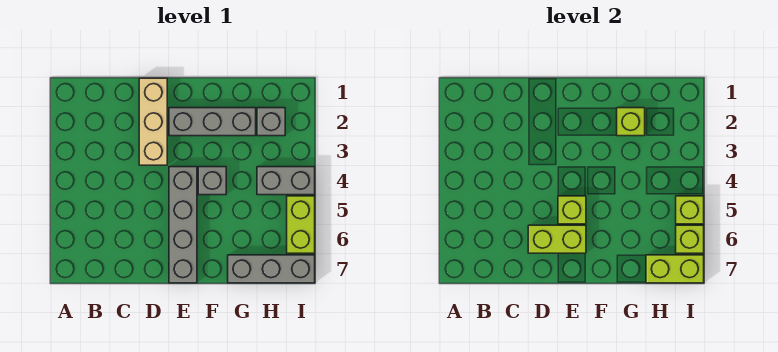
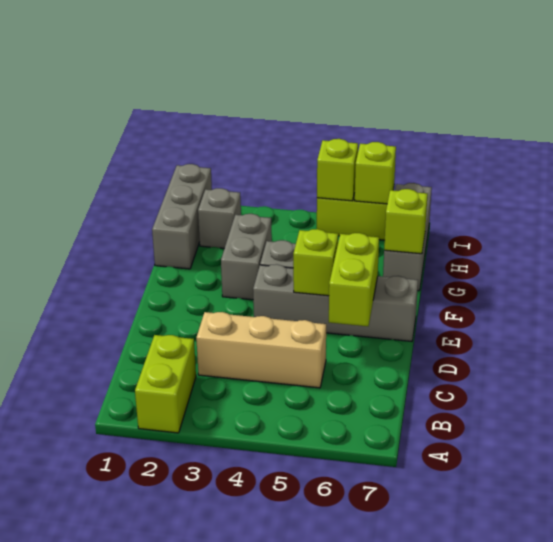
tan brick D1:D3 level 1 -> tan brick C3:C5 level 1
grey brick E2:G2 level 1 -> grey brick G1:I1 level 1
lime brick G2 level 2 -> lime brick G7 level 2
grey brick H4:I4 level 1 -> grey brick F3:G3 level 1
lime brick H7:I7 level 2 -> lime brick A2:B2 level 1

